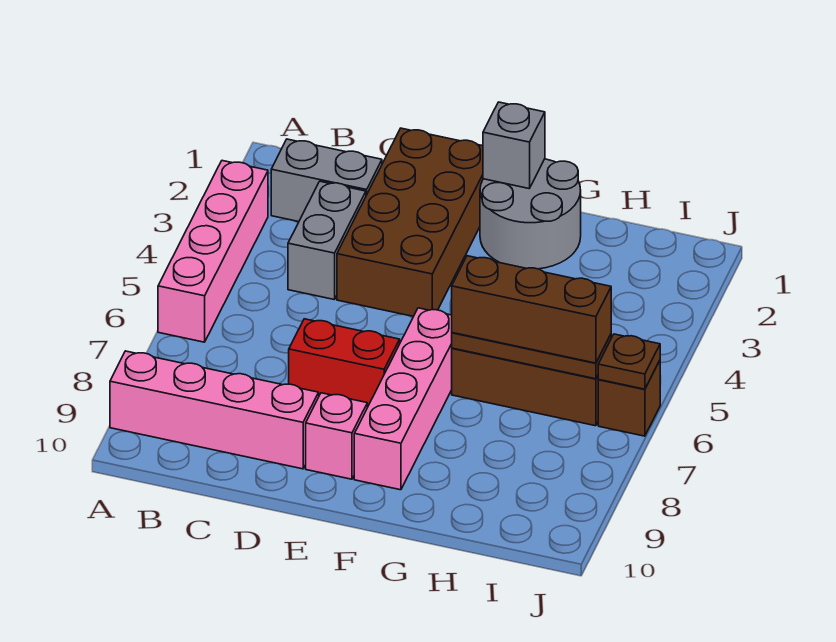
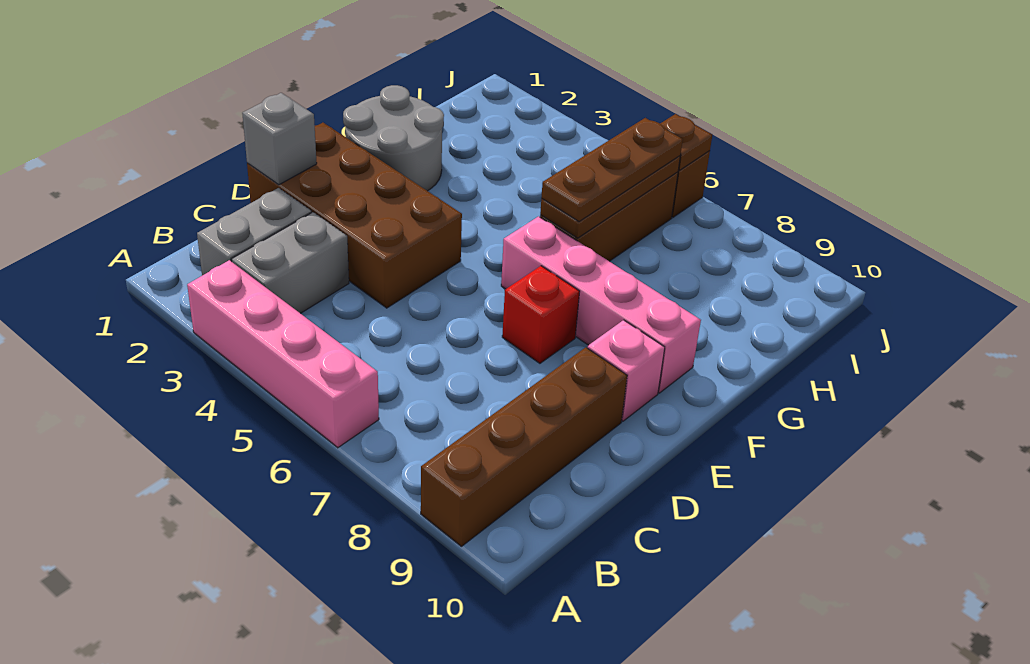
pink brick A9:D9 level 1 -> brown brick A9:D9 level 1
grey brick C3:C4 level 1 -> grey brick B3:C3 level 1
red brick D7:E7 level 1 -> red brick E7 level 1
grey brick F1 level 2 -> grey brick D1 level 2
brown brick G6:I6 level 3 -> brown plate G6:I6 level 3

